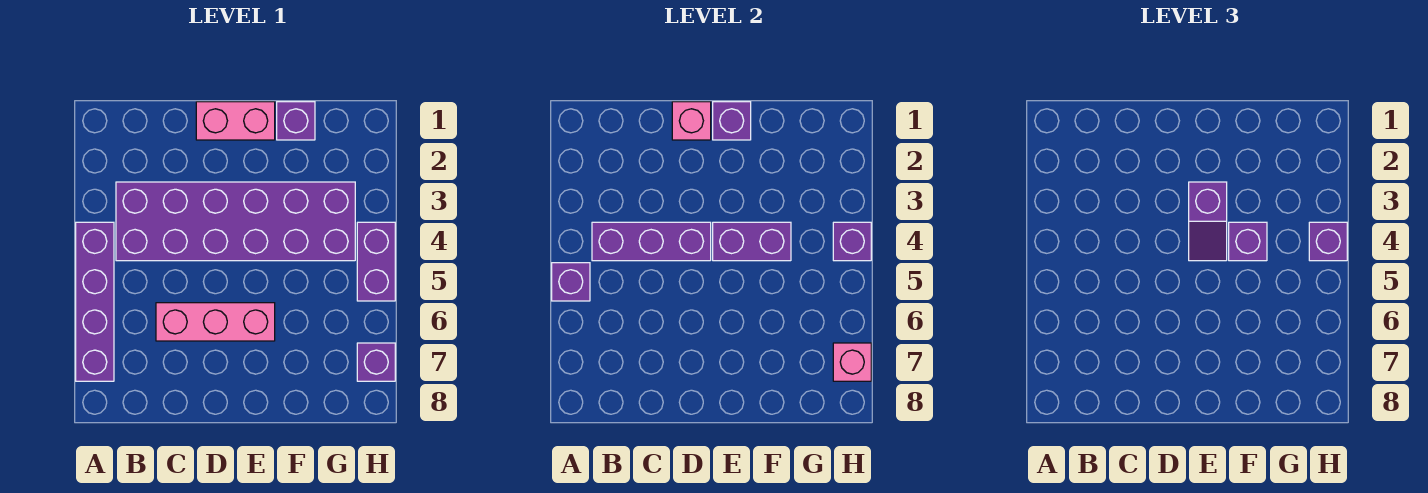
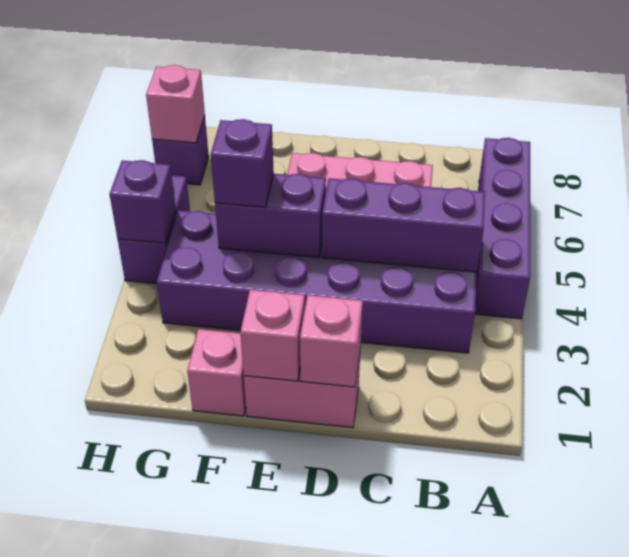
purple brick A5 level 2 -> none
purple brick E1 level 2 -> pink brick E1 level 2
purple slope E3:E4 level 3 top 3 -> none
purple brick F1 level 1 -> pink brick F1 level 1
purple brick H4 level 3 -> none

